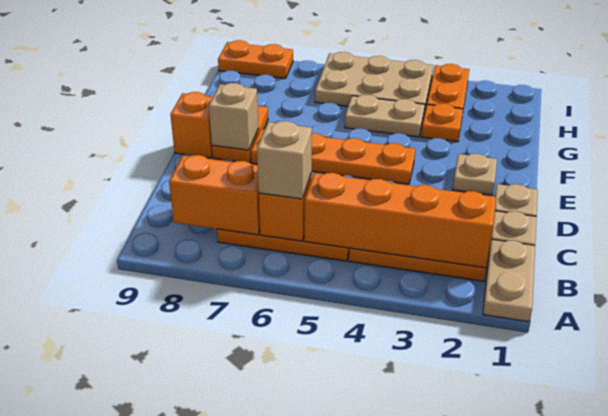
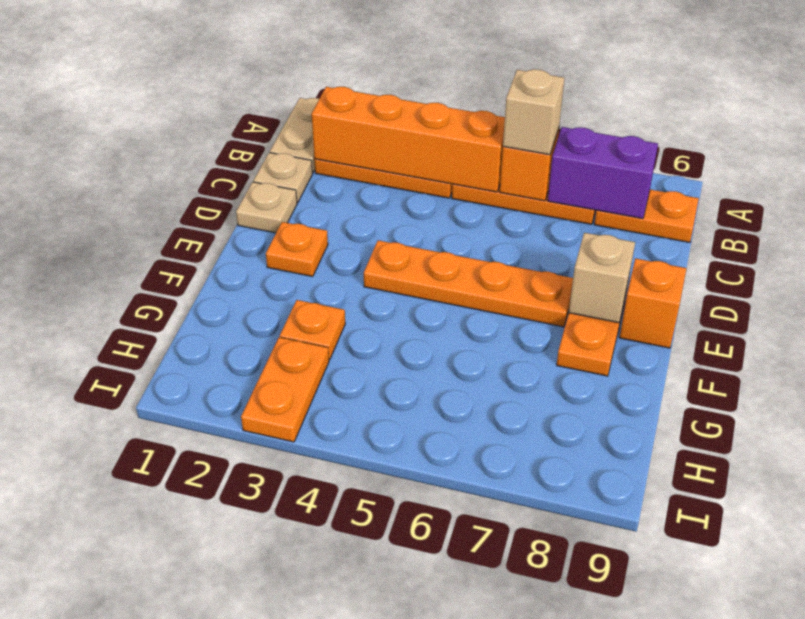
orange brick B7:B8 level 2 -> purple brick B7:B8 level 2
tan plate E2 level 1 -> orange plate E2 level 1
tan plate G4:G5 level 1 -> none
tan plate H4:I6 level 1 -> none
orange plate I8:I9 level 1 -> orange plate B8:B9 level 1

